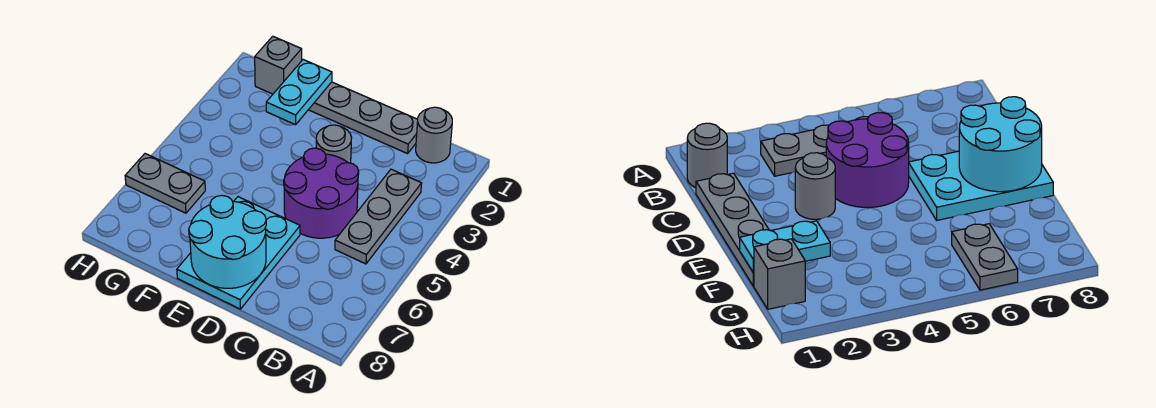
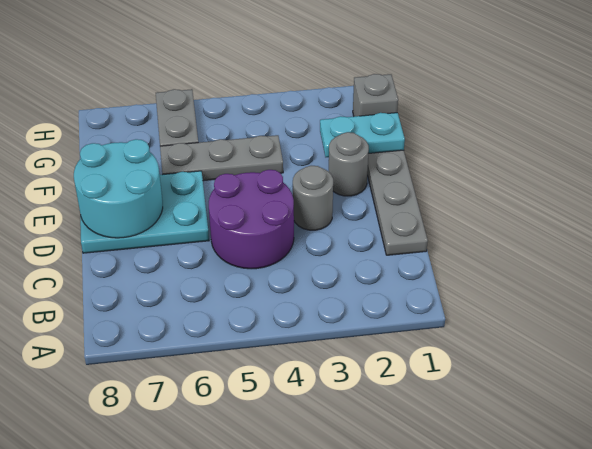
grey round brick B1 level 1 -> grey round brick E2 level 1
grey plate B3:B5 level 1 -> grey plate F4:F6 level 1

